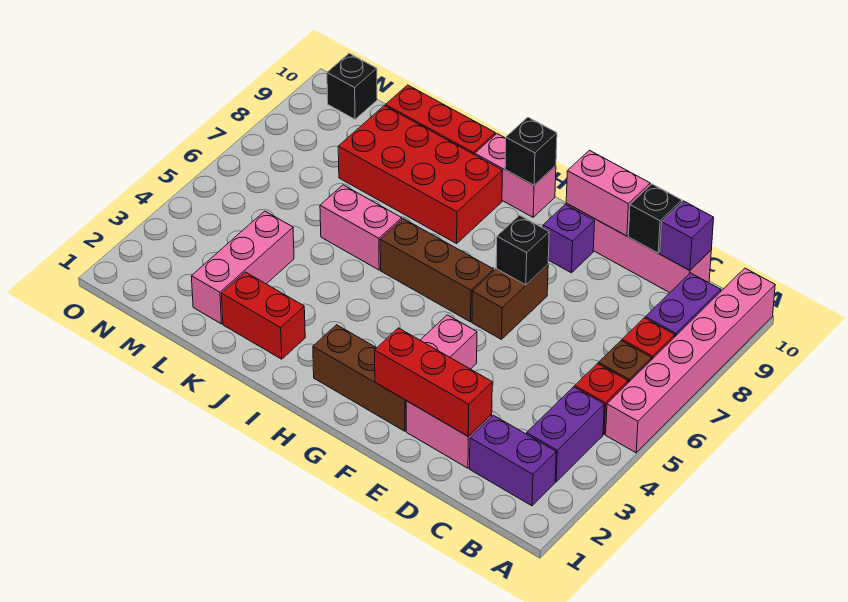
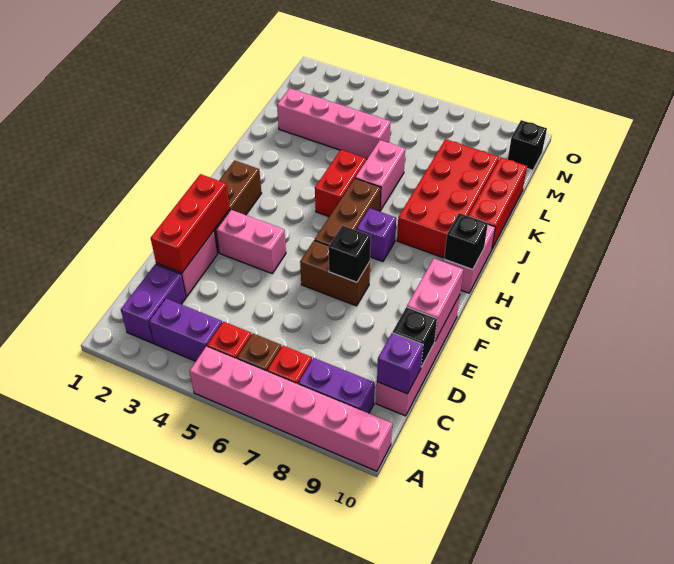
purple brick F9 level 1 -> purple brick H7 level 1
red brick J2:K2 level 1 -> red brick I5:J5 level 1
pink brick L2:L4 level 1 -> pink brick L2:L5 level 1

